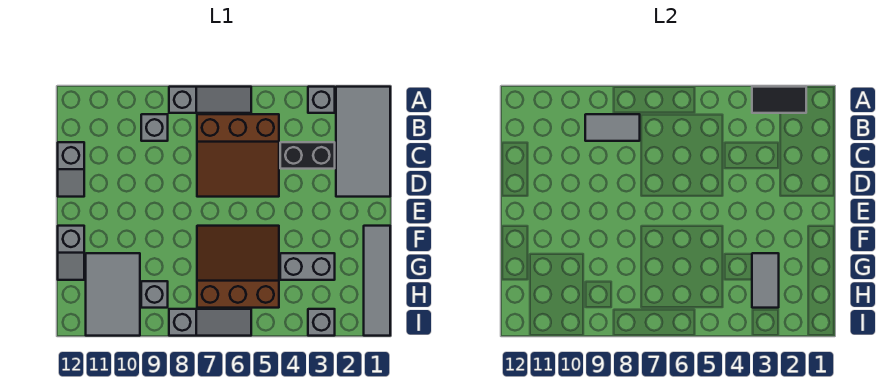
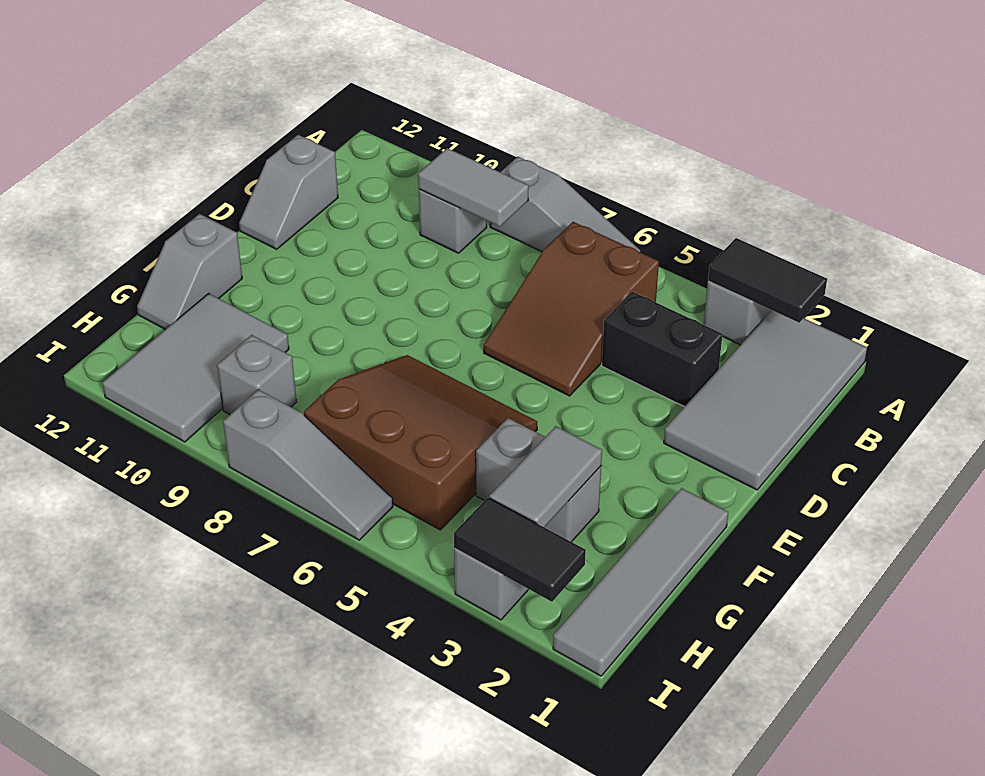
brown slope B5:D7 level 1 top B -> brown slope B5:D6 level 1 top B
none -> black tile I2:I3 level 2

